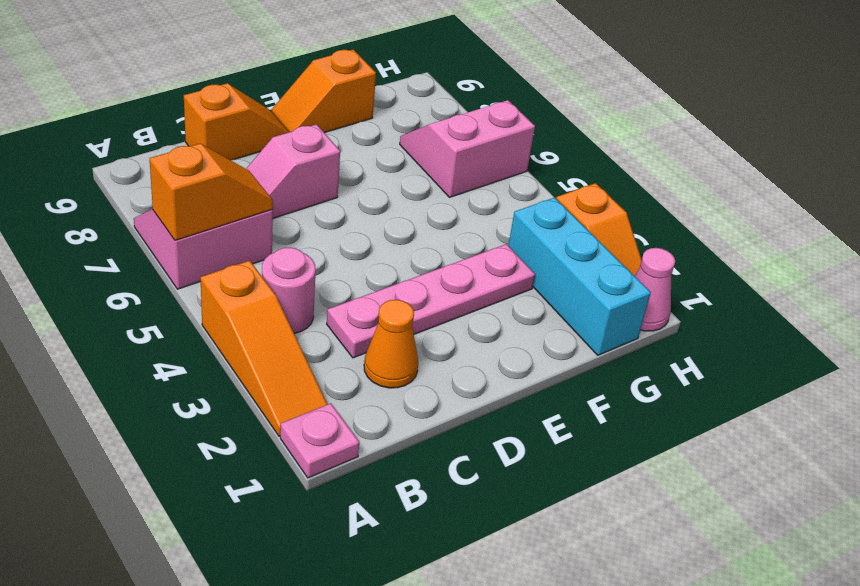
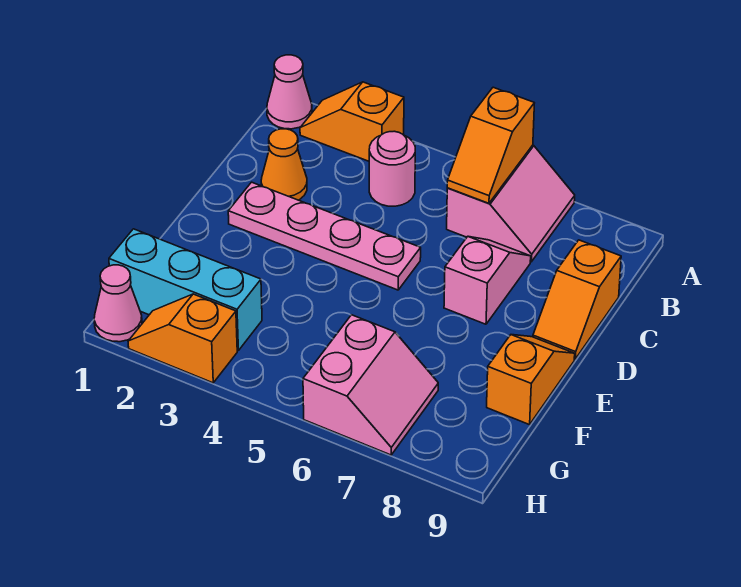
pink plate A1 level 1 -> pink cone A1 level 1
orange slope A2:A4 level 1 top 4 -> orange slope A2:A3 level 1 top 3
pink plate C3:F3 level 1 -> pink plate D2:D5 level 1

